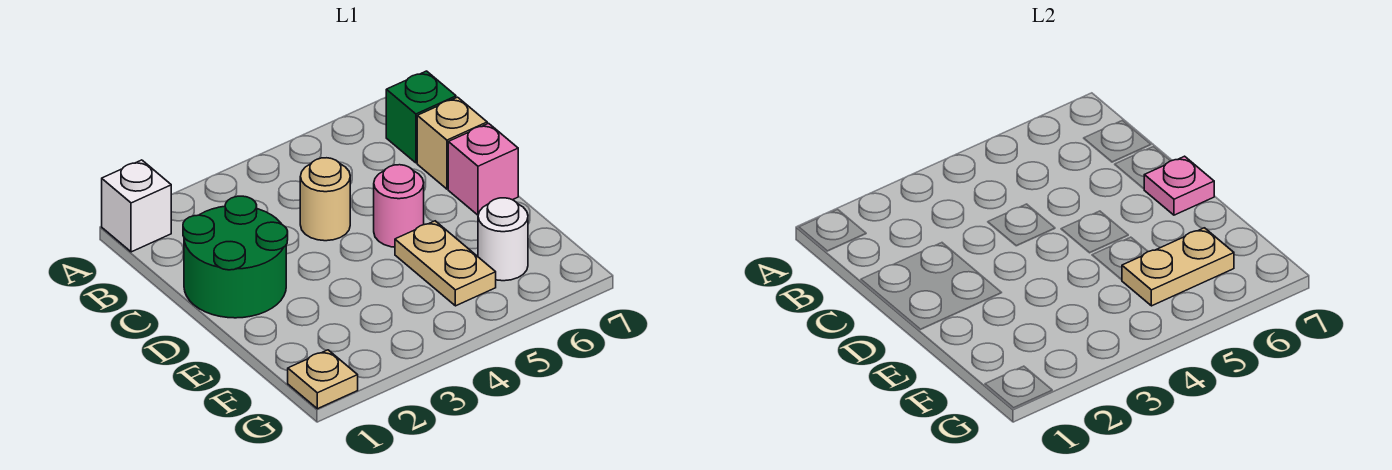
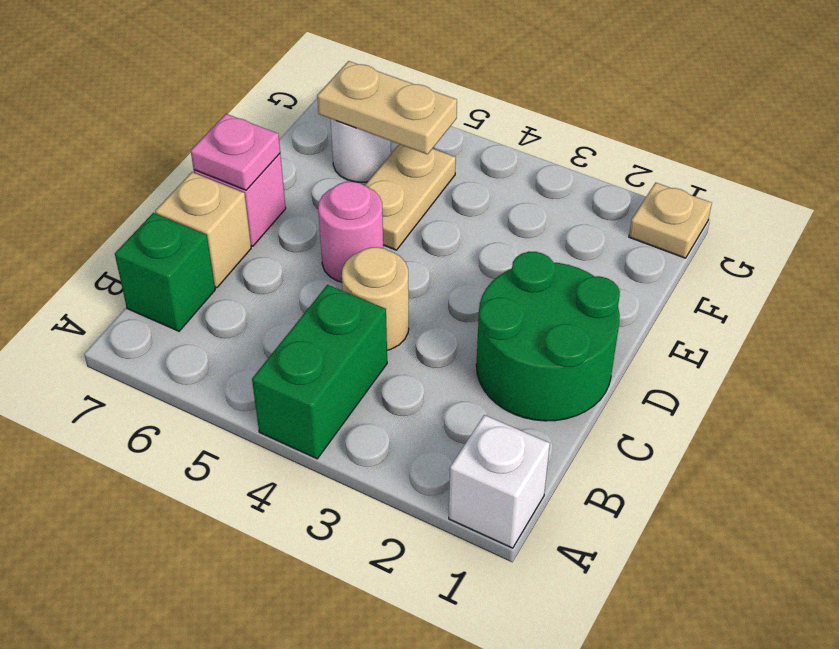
none -> green brick A4:B4 level 1

